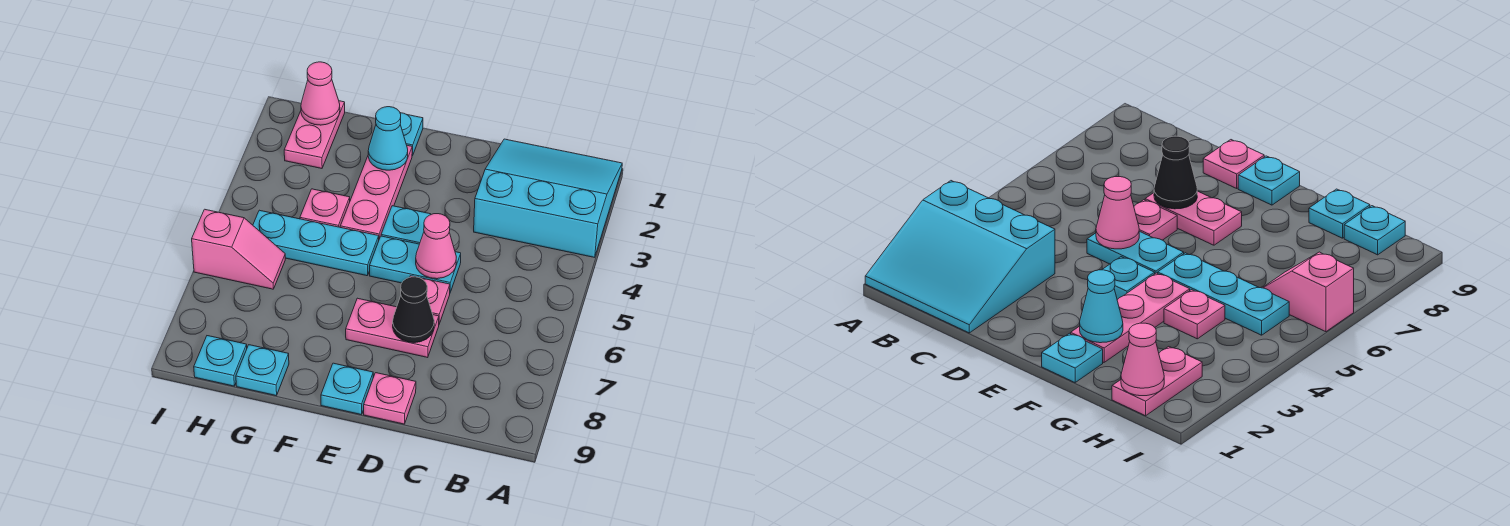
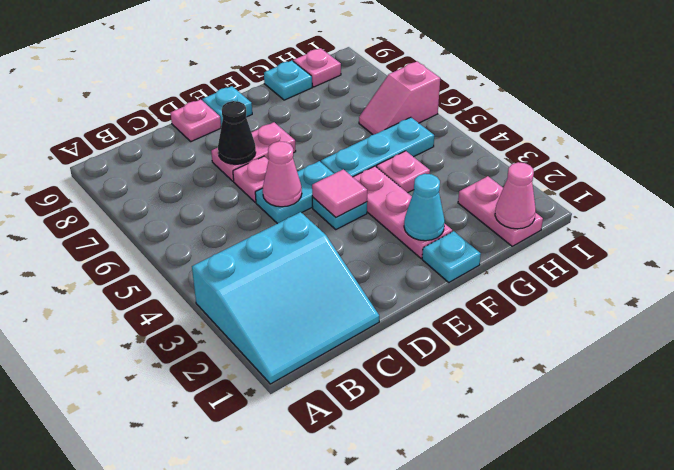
none -> pink tile E4 level 2
cyan plate H9 level 1 -> pink plate H9 level 1

